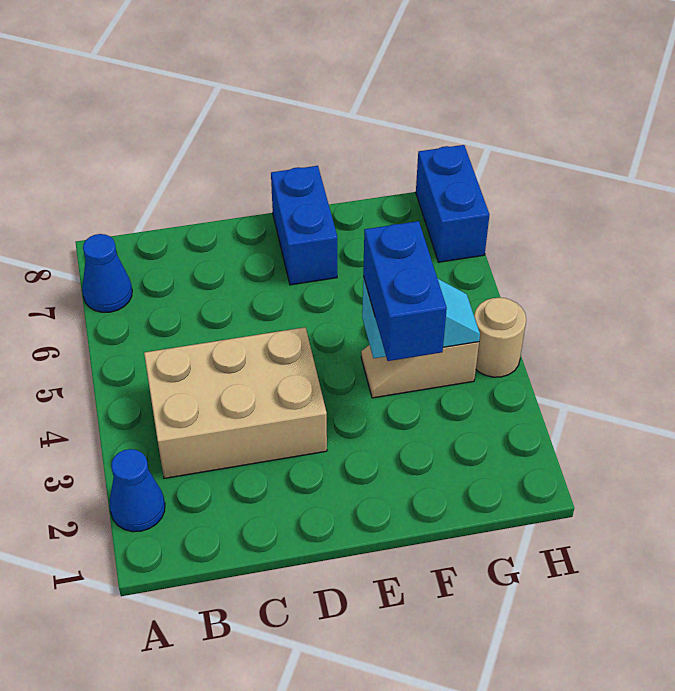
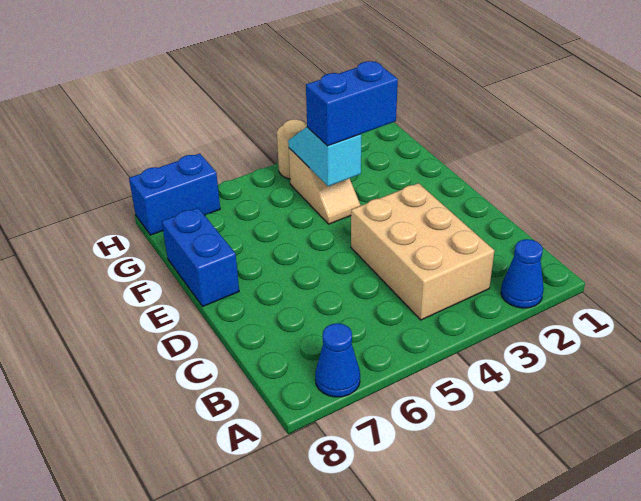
blue brick E7:E8 level 1 -> blue brick E8:F8 level 1

